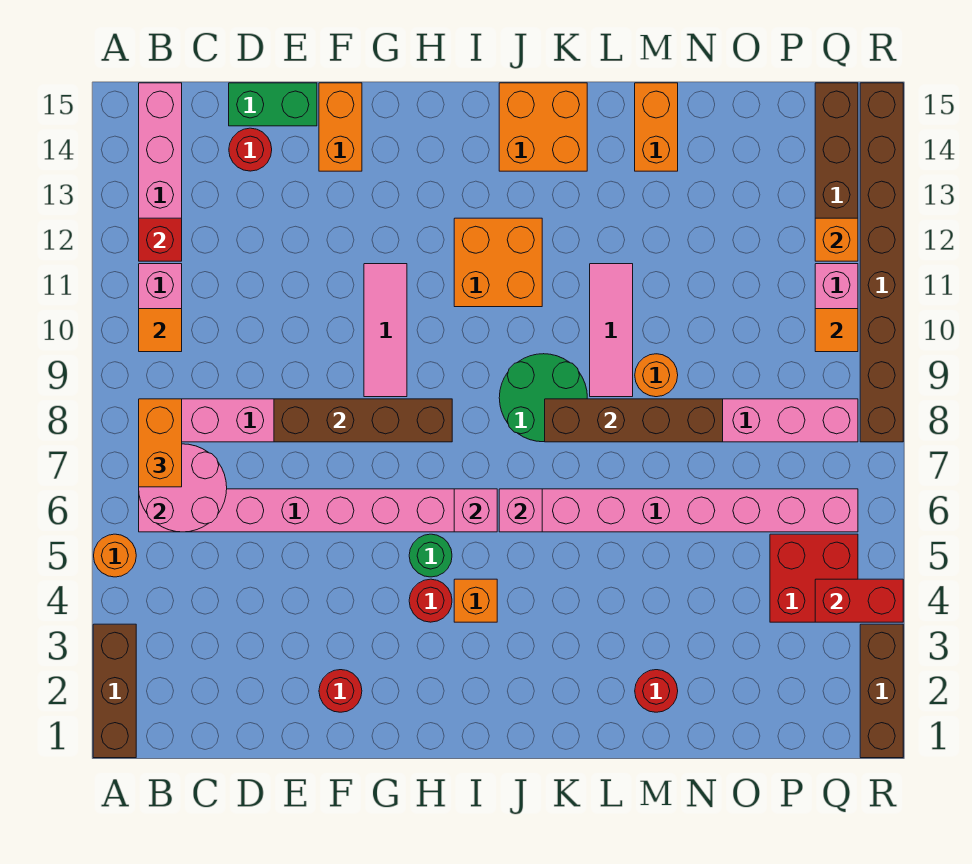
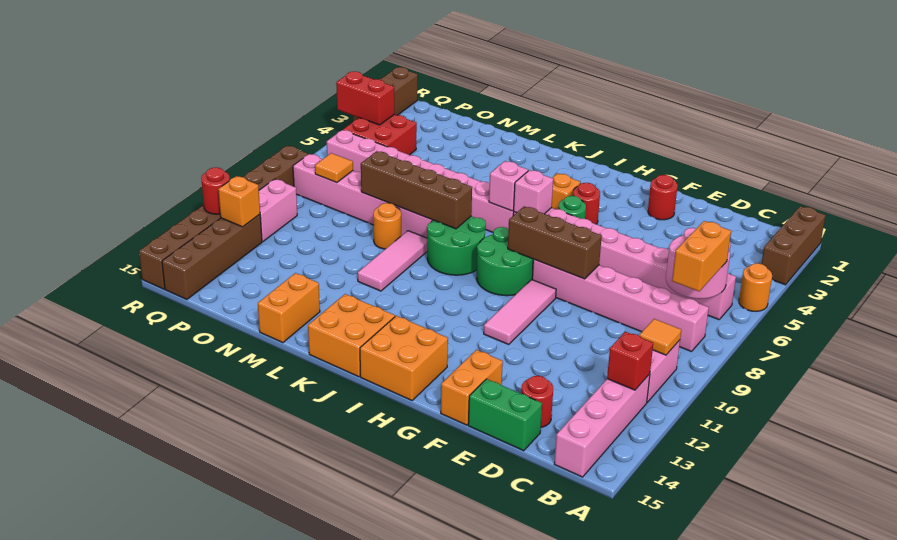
brown brick E8:H8 level 2 -> brown brick F8:H8 level 2
none -> green round brick H8:I9 level 1
orange brick I11:J12 level 1 -> orange brick H14:I15 level 1
red round brick M2 level 1 -> red round brick R12 level 2
orange tile Q10 level 2 -> orange tile P8 level 2

